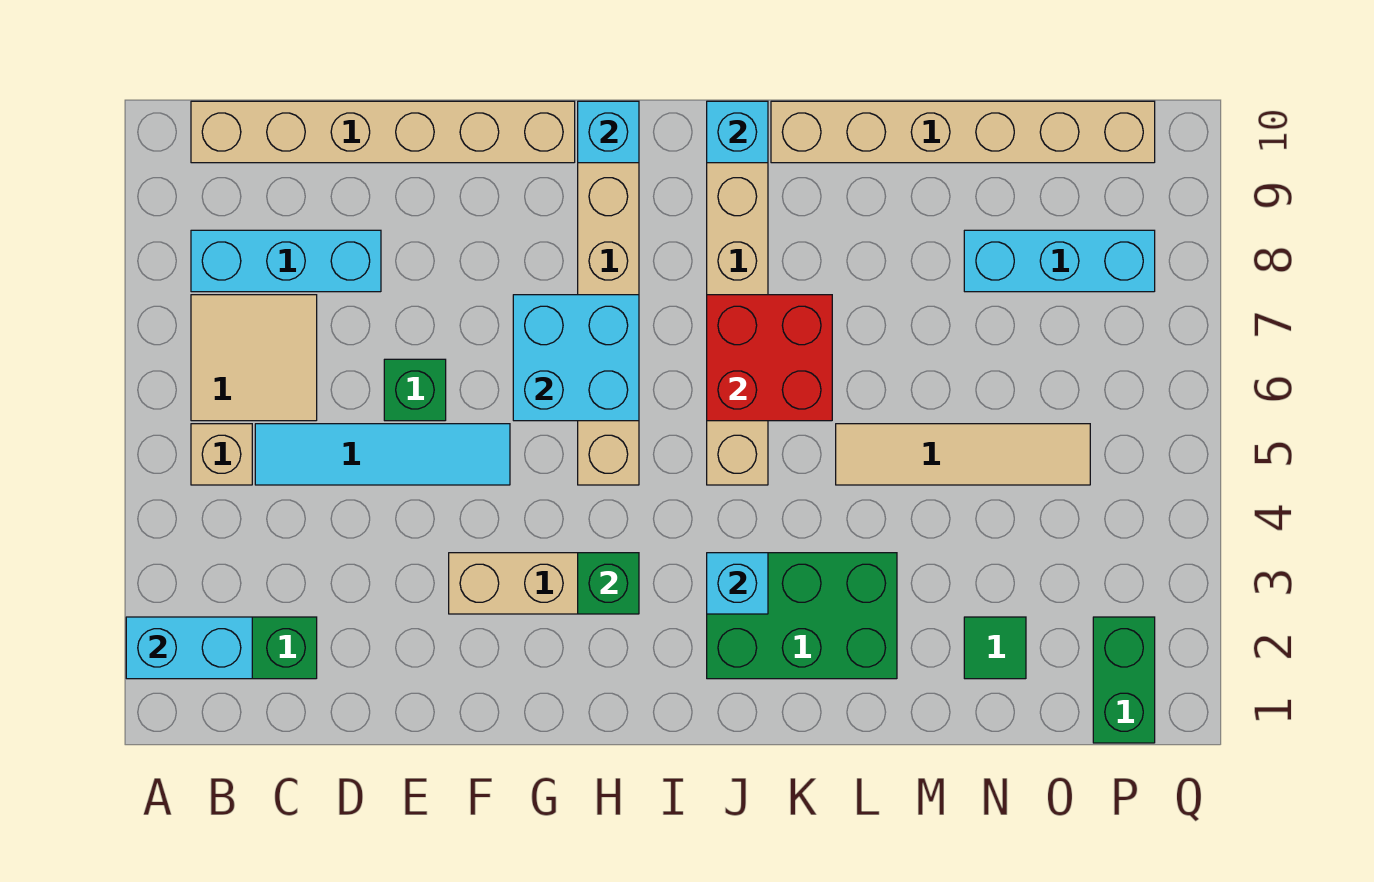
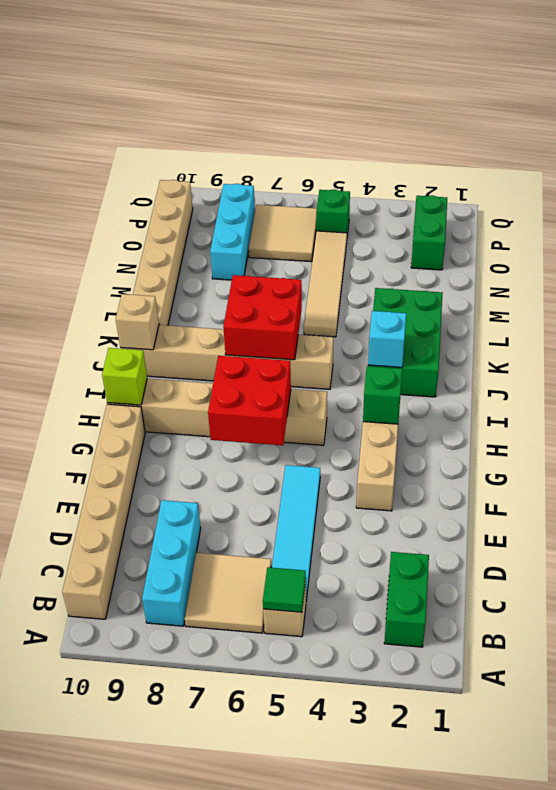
cyan brick A2:B2 level 2 -> none
green brick E6 level 1 -> green brick P5 level 1
cyan brick G6:H7 level 2 -> red brick G6:H7 level 2
cyan brick H10 level 2 -> lime brick H10 level 2
cyan brick J10 level 2 -> tan brick J10 level 2
green tile N2 level 1 -> green tile B5 level 2
none -> tan tile O6:P7 level 1
green brick P1:P2 level 1 -> green brick O2:P2 level 1

